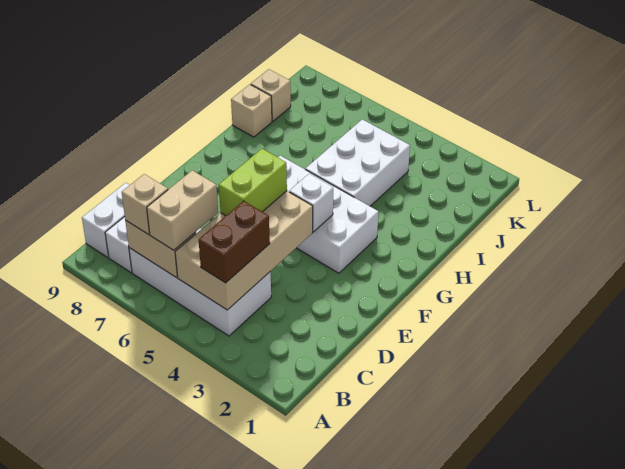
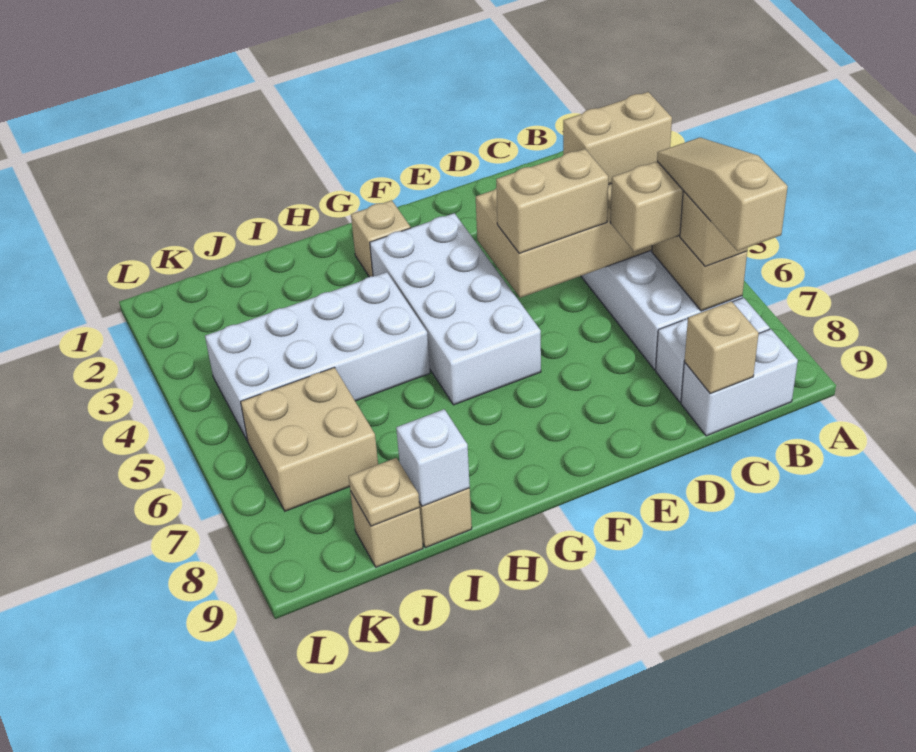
brown brick B4:C4 level 3 -> tan brick B4:C4 level 3
none -> tan slope B6:B8 level 4 top 8
none -> tan brick C9 level 2
lime brick D5:E5 level 3 -> tan brick D5:E5 level 3
white brick F4 level 2 -> white brick I9 level 2
none -> tan brick G2 level 1
white brick H4:J5 level 1 -> white brick H4:K5 level 1
none -> tan brick J6:K7 level 1
none -> tan plate J9 level 2

